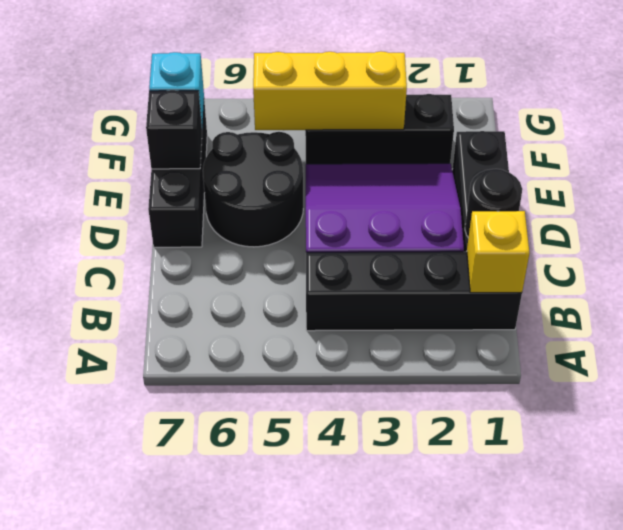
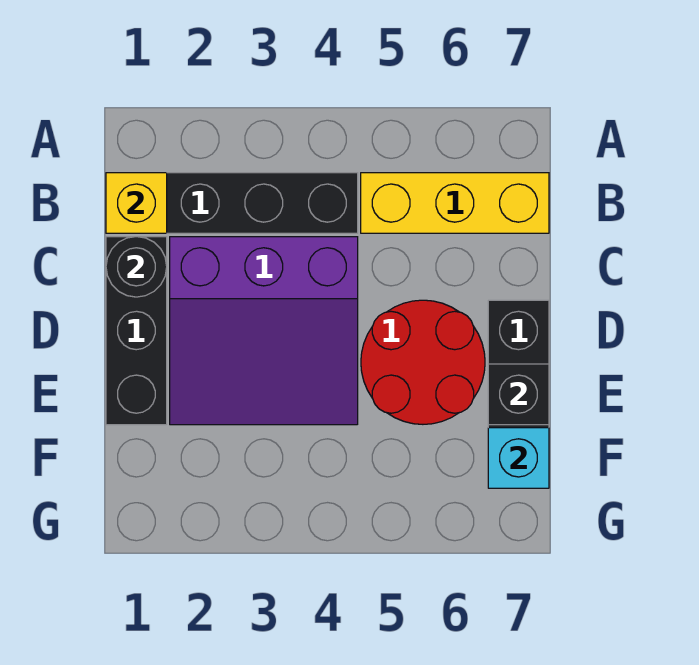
black round brick D5:E6 level 1 -> red round brick D5:E6 level 1
black brick F2:F4 level 1 -> none
yellow brick F3:F5 level 2 -> yellow brick B5:B7 level 1

